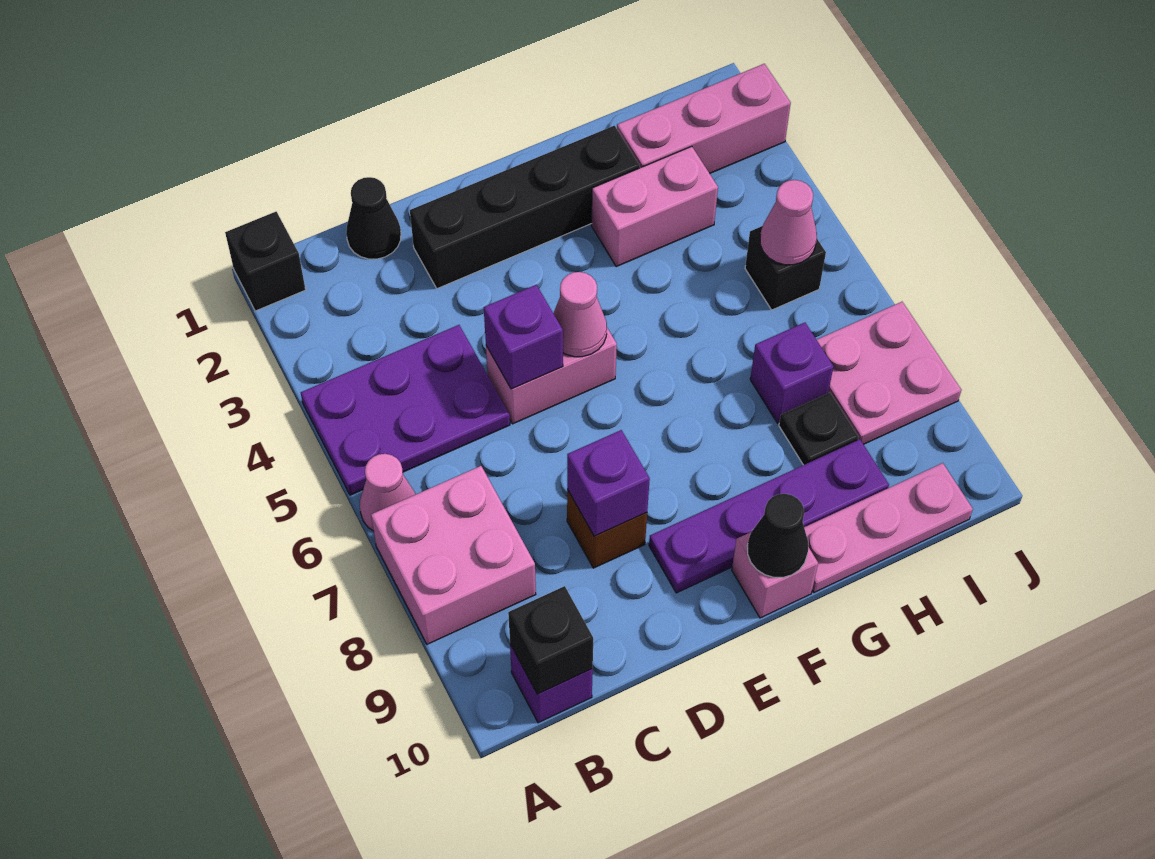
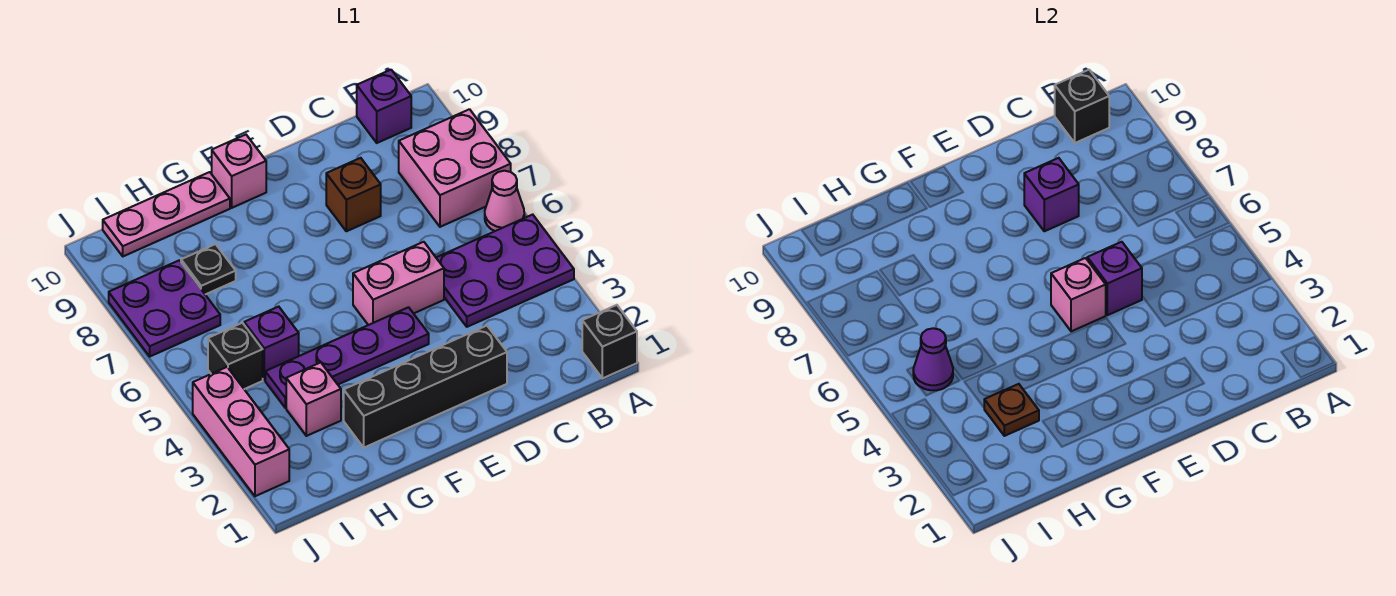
black cone C1 level 1 -> none
pink cone E5 level 2 -> pink brick E5 level 2
purple plate E9:H9 level 1 -> purple plate E4:H4 level 1
black cone F10 level 2 -> none
pink brick G3:H3 level 1 -> pink brick H3 level 1
pink brick H2:J2 level 1 -> pink brick J2:J4 level 1
none -> brown plate H3 level 2
purple brick H7 level 1 -> purple brick H5 level 1
pink cone I5 level 2 -> purple cone I5 level 2
pink plate I7:J8 level 1 -> purple plate I7:J8 level 1

